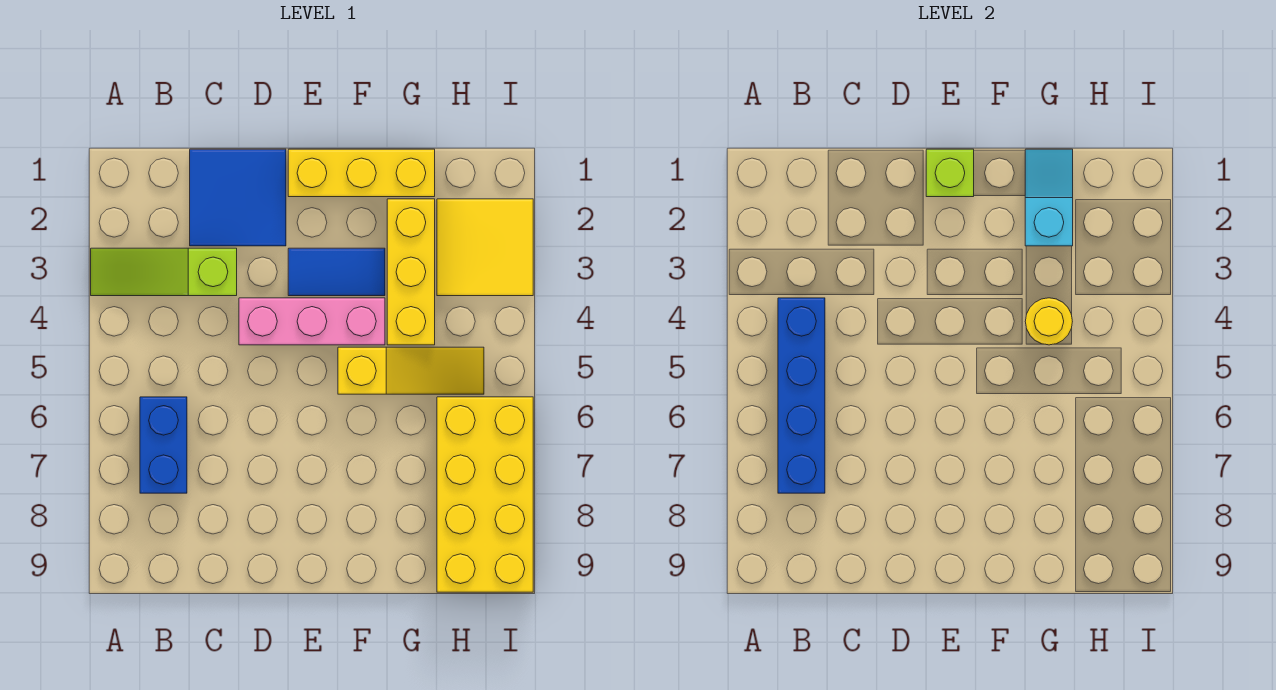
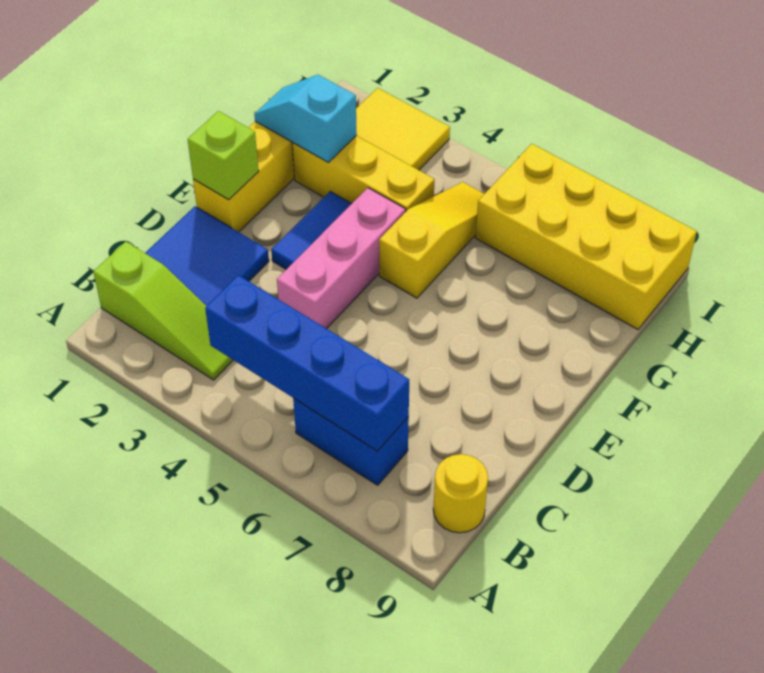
lime slope A3:C3 level 1 top C -> lime slope B1:B3 level 1 top 1
yellow round brick G4 level 2 -> yellow round brick B9 level 1

